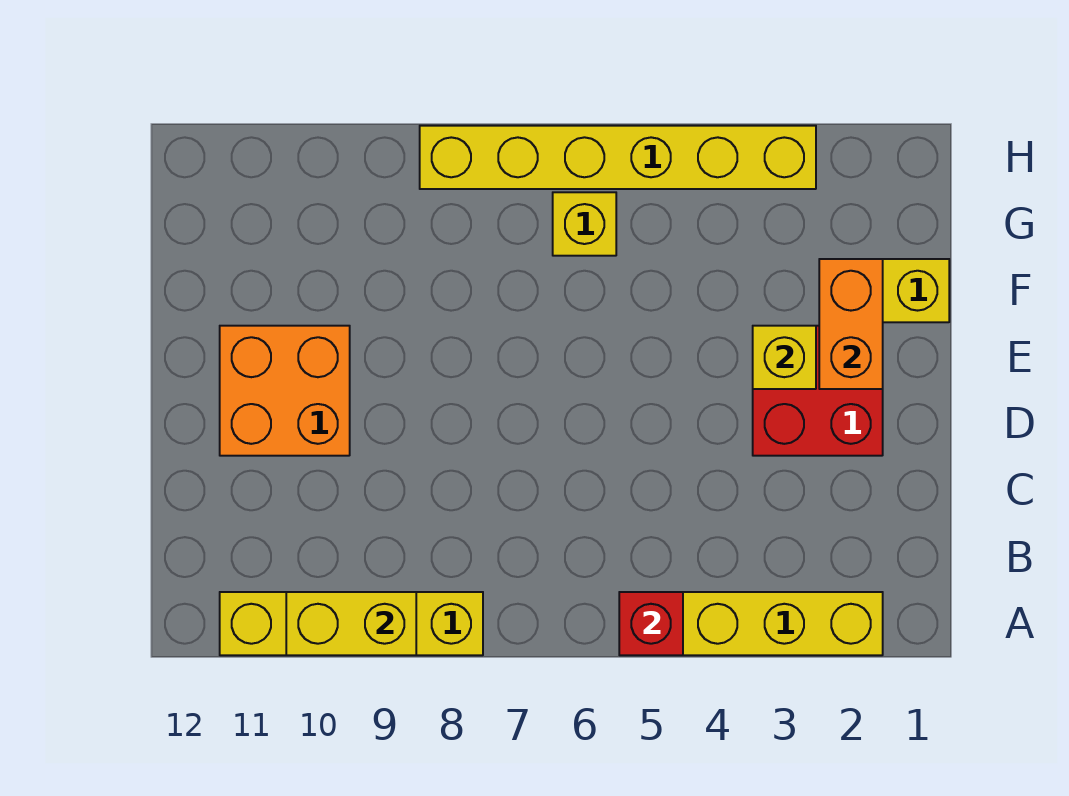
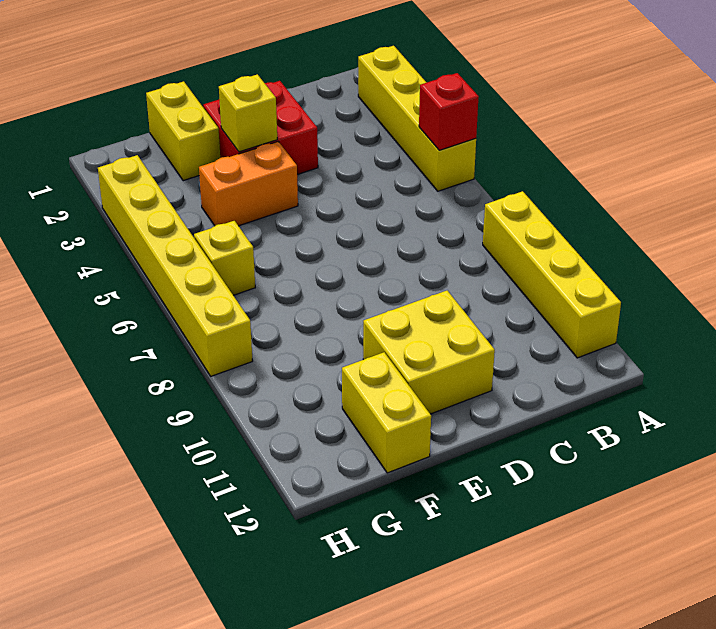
yellow brick A9:A10 level 2 -> yellow brick F11:F12 level 1
orange brick D10:E11 level 1 -> yellow brick D10:E11 level 1
orange brick E2:F2 level 2 -> orange brick E4:F4 level 1

